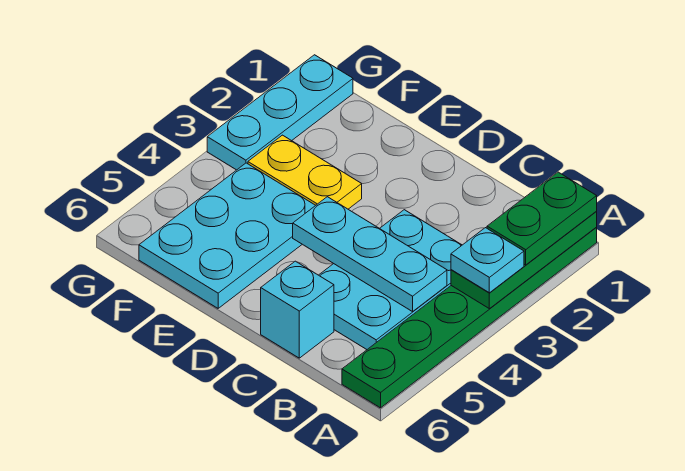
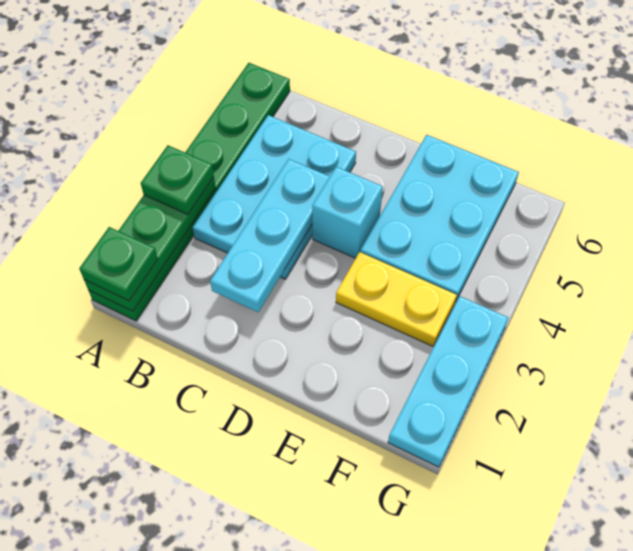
green plate A1:A2 level 3 -> green plate A1 level 3
cyan plate A3 level 3 -> green plate A3 level 3
cyan plate B4:D4 level 2 -> cyan plate C2:C4 level 2
cyan brick C6 level 1 -> cyan brick D4 level 1

